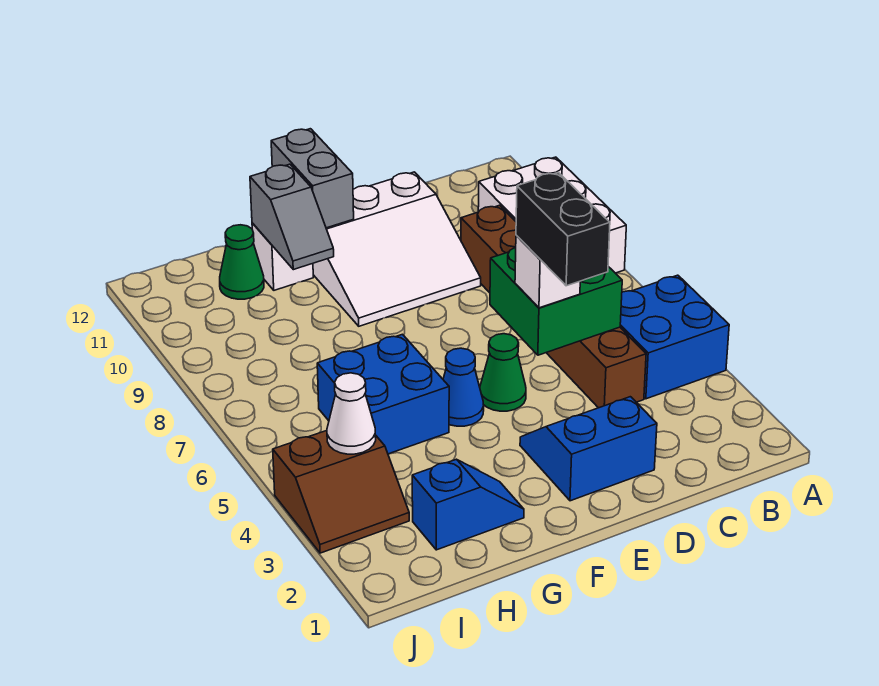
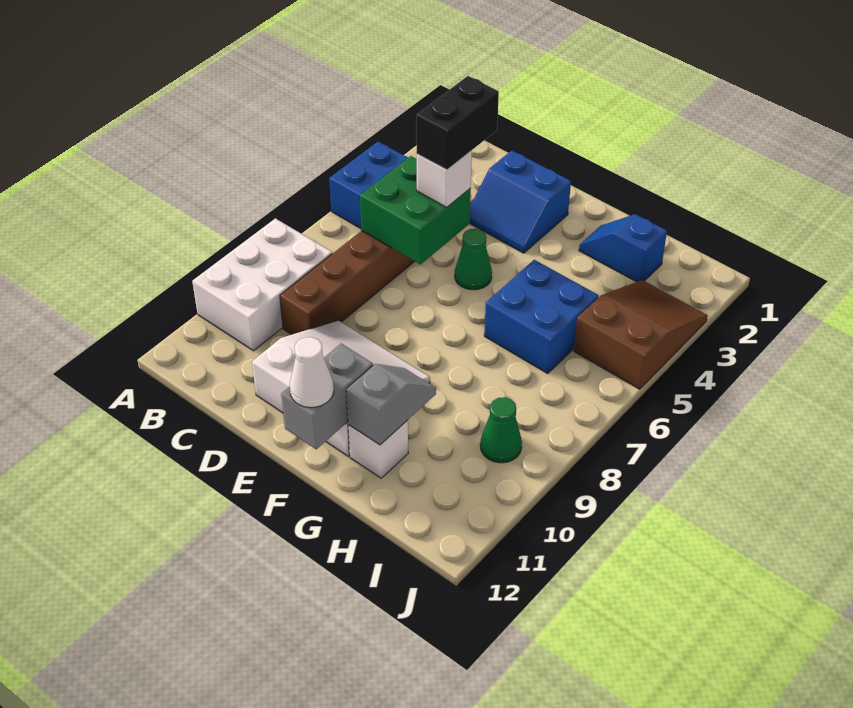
blue cone F5 level 1 -> none
green cone H11 level 1 -> green cone I9 level 1
brown slope I3:J4 level 1 top 4 -> brown slope I3:J5 level 1 top 5
white cone I4 level 2 -> white cone F12 level 3

